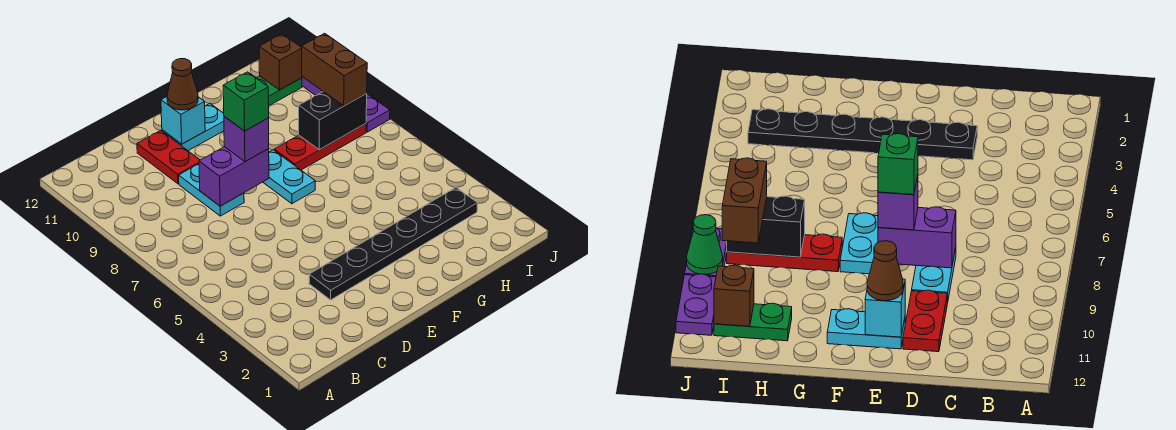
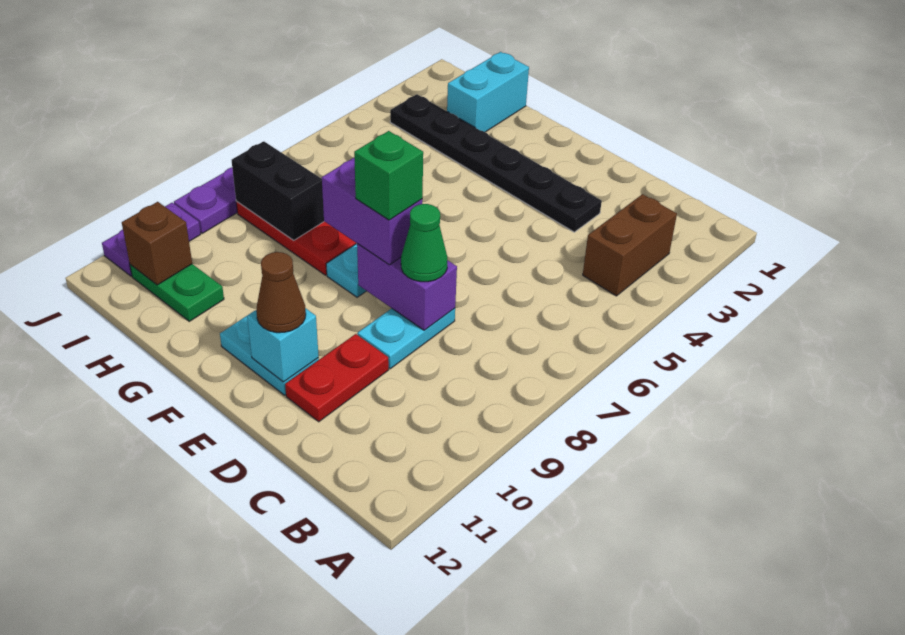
purple brick E8 level 3 -> purple brick E8:F8 level 3
none -> cyan brick H1:H2 level 1
brown brick I8:I9 level 3 -> brown brick B3:B4 level 1
green cone J9 level 2 -> green cone D8 level 3

